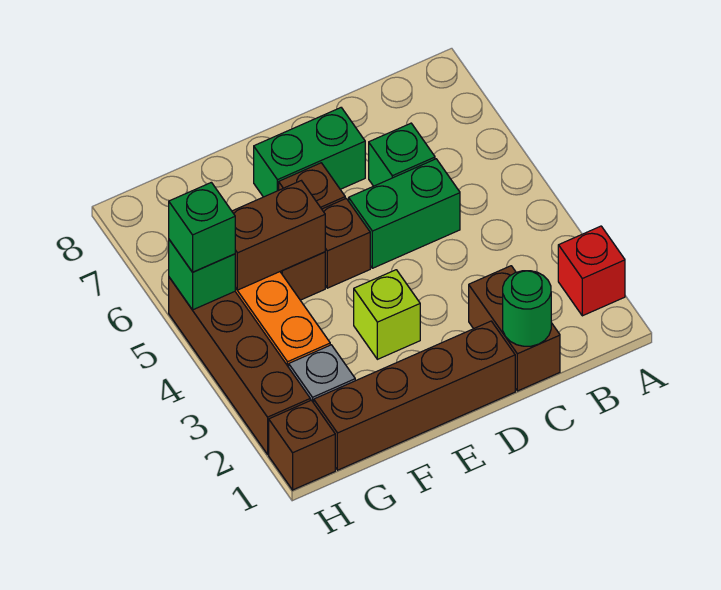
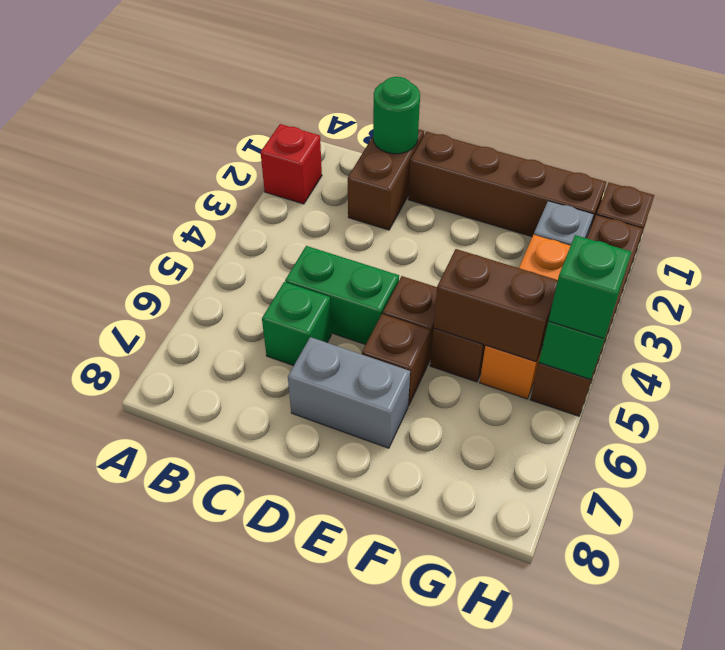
green brick D7:E7 level 1 -> grey brick D7:E7 level 1
lime brick E3 level 1 -> none

